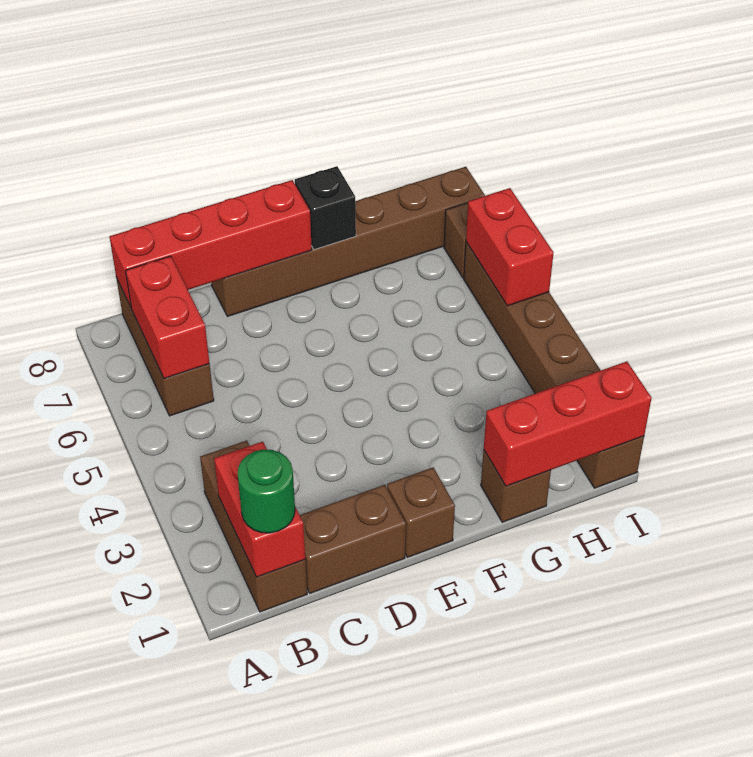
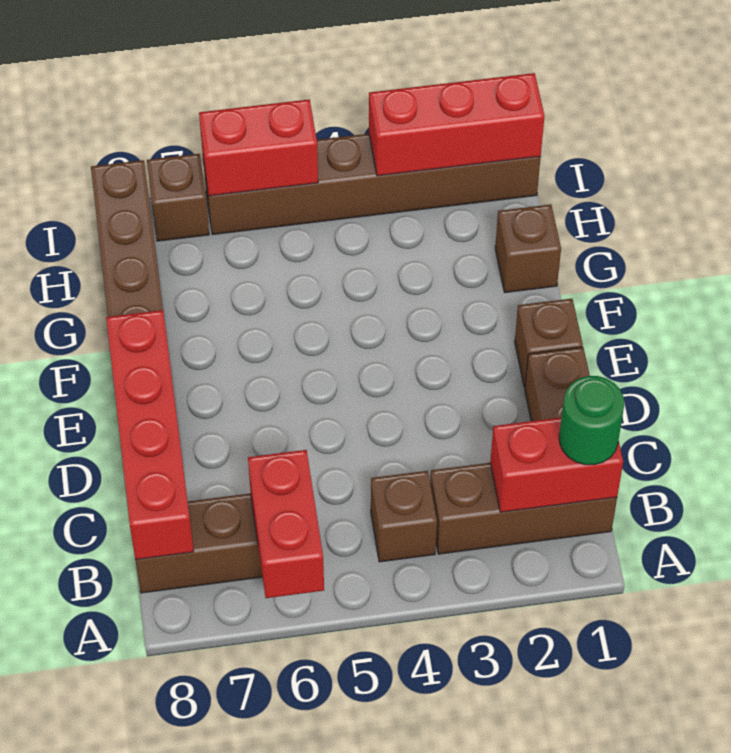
none -> brown brick B4 level 1
red brick B6:B7 level 2 -> red brick A6:B6 level 2
black brick F8 level 2 -> none
red brick G1:I1 level 2 -> red brick I1:I3 level 2

